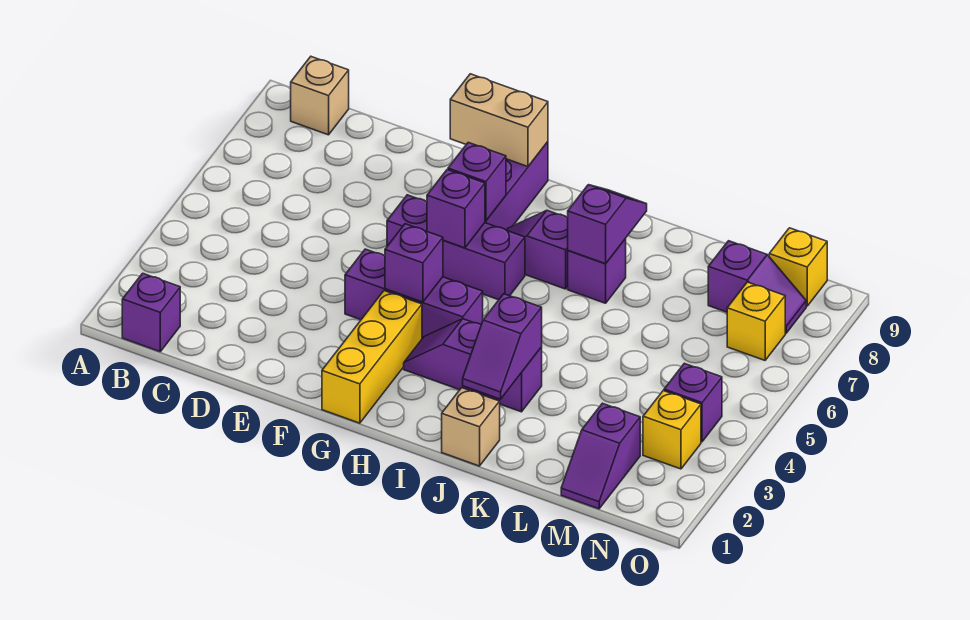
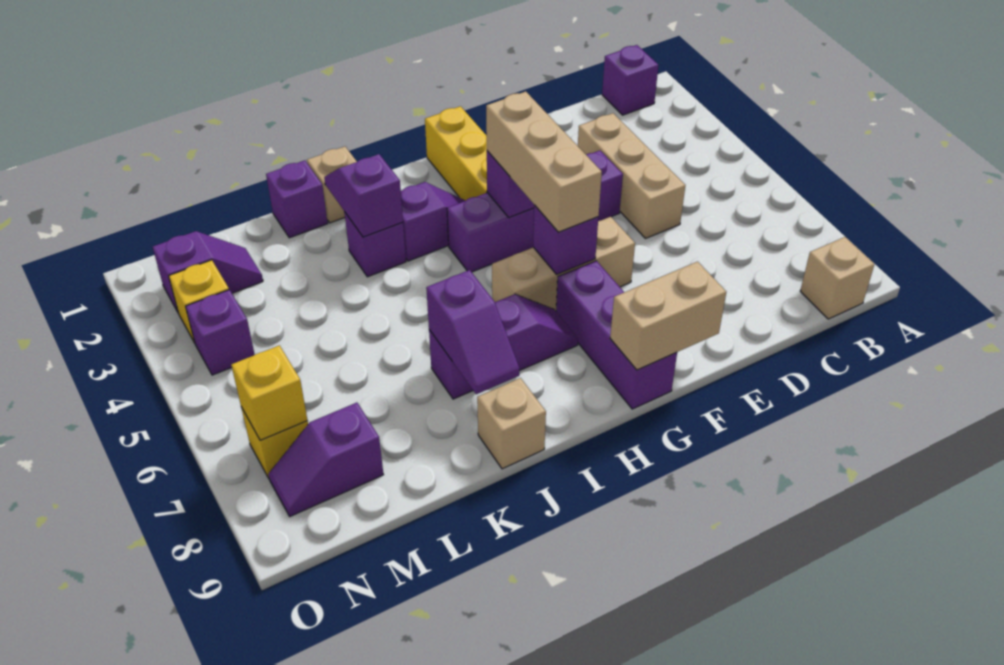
none -> tan brick D3:D5 level 1
purple brick F4:H4 level 1 -> purple brick E4:H4 level 1
purple brick F6:H6 level 1 -> tan brick F6:H6 level 1
none -> tan brick G4:G6 level 3
purple brick G7 level 2 -> purple brick K1 level 1
none -> tan brick J9 level 1
purple slope M1:M2 level 1 top 2 -> purple slope M2:N2 level 1 top N
yellow brick N9 level 1 -> yellow brick N7 level 2

